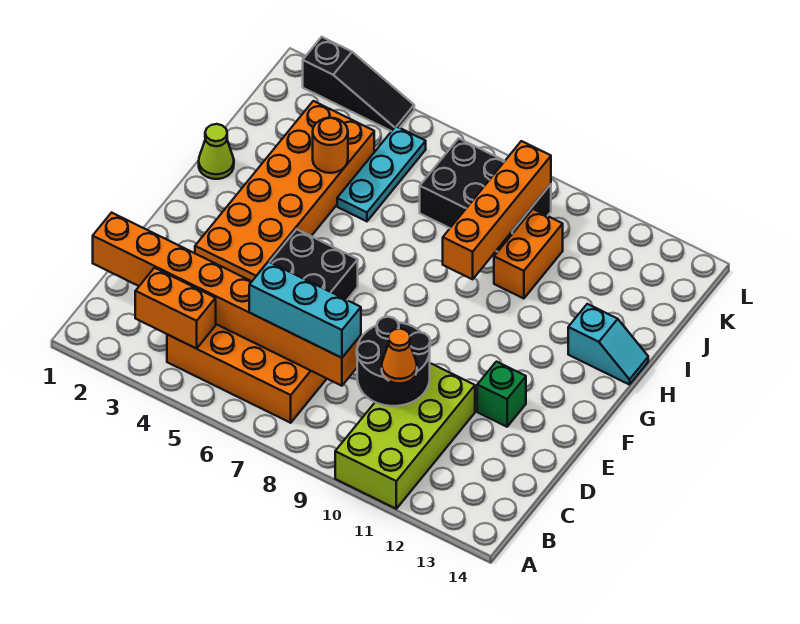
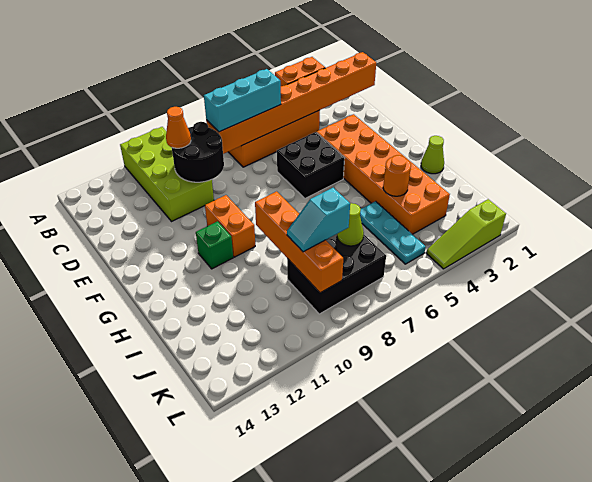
green brick E12 level 1 -> green brick G11 level 1
cyan slope H13:H14 level 1 top 13 -> cyan slope J8:J9 level 3 top 8
orange brick I10:J10 level 1 -> orange brick F10:G10 level 1
none -> lime cone J7 level 2
black slope L2:L4 level 1 top 2 -> lime slope L2:L4 level 1 top 2

